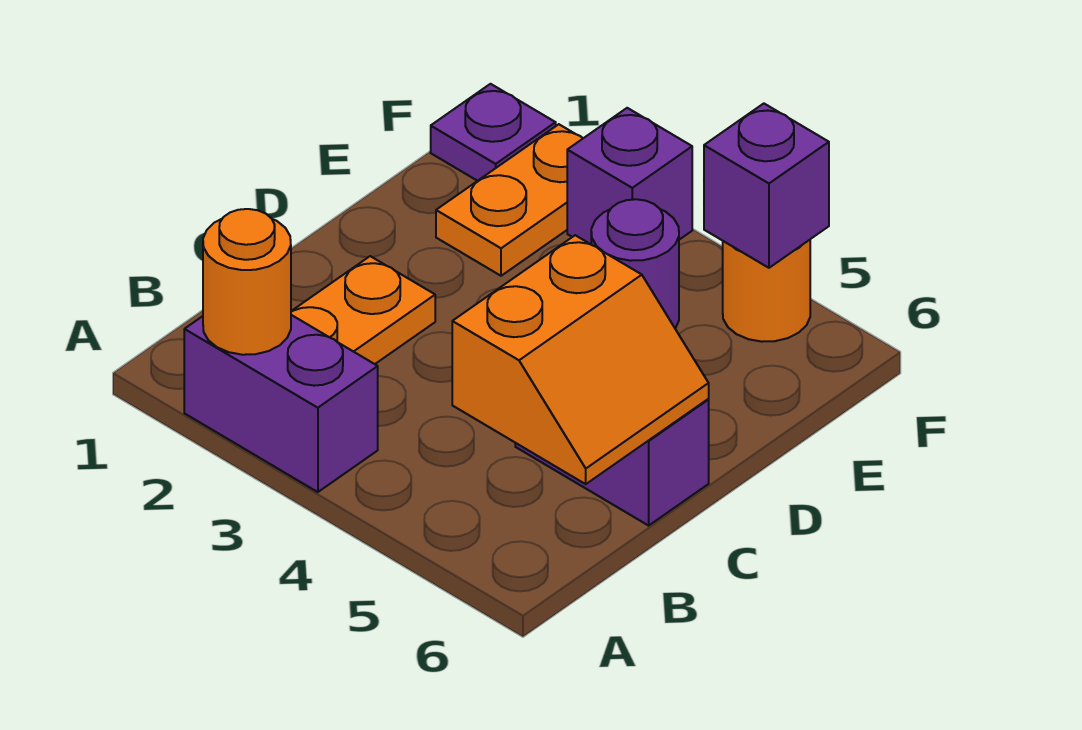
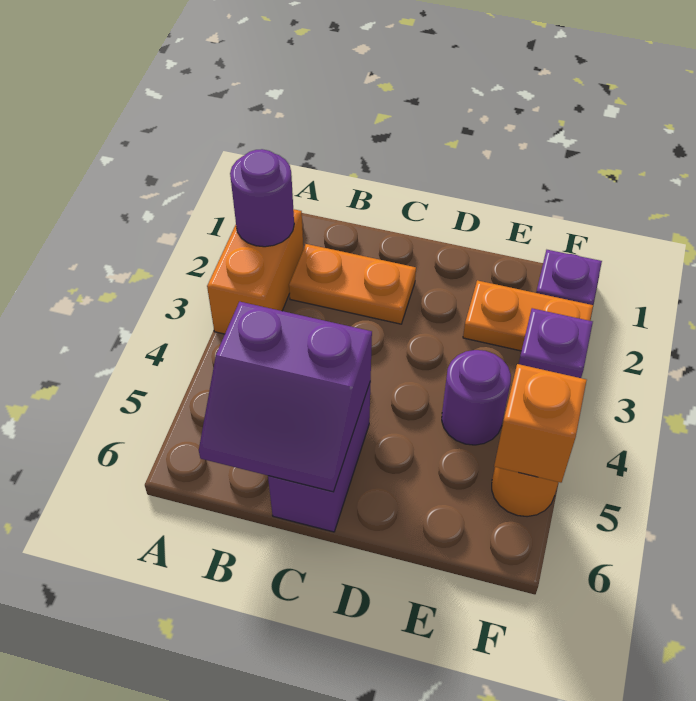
purple brick A2:A3 level 1 -> orange brick A2:A3 level 1
orange round brick A2 level 2 -> purple round brick A2 level 2
orange slope B5:C6 level 2 top 5 -> purple slope B5:C6 level 2 top 5
purple brick F5 level 2 -> orange brick F5 level 2

